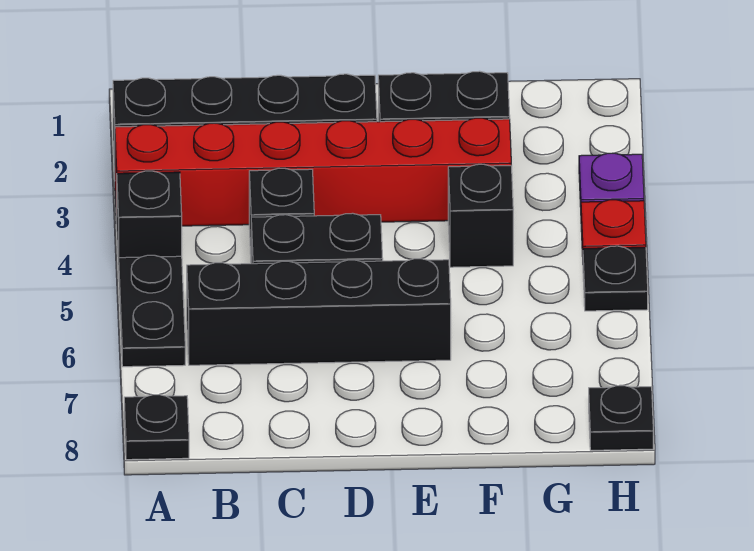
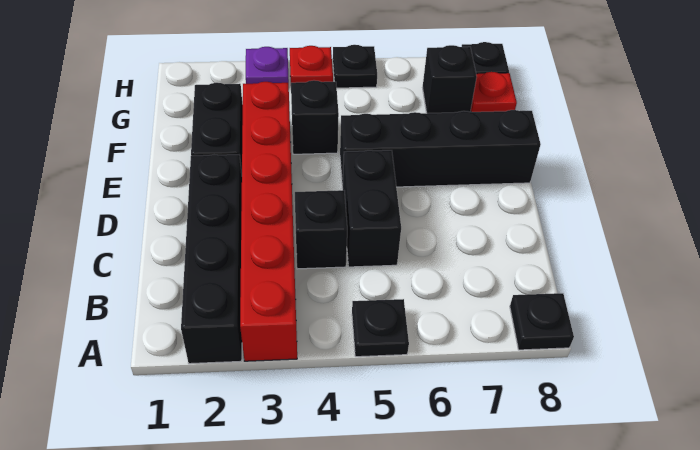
black brick A4 level 1 -> black brick G7 level 1
black plate A5:A6 level 1 -> black plate A5 level 1
black brick B6:E6 level 1 -> black brick E5:E8 level 1
none -> red plate G8 level 1

